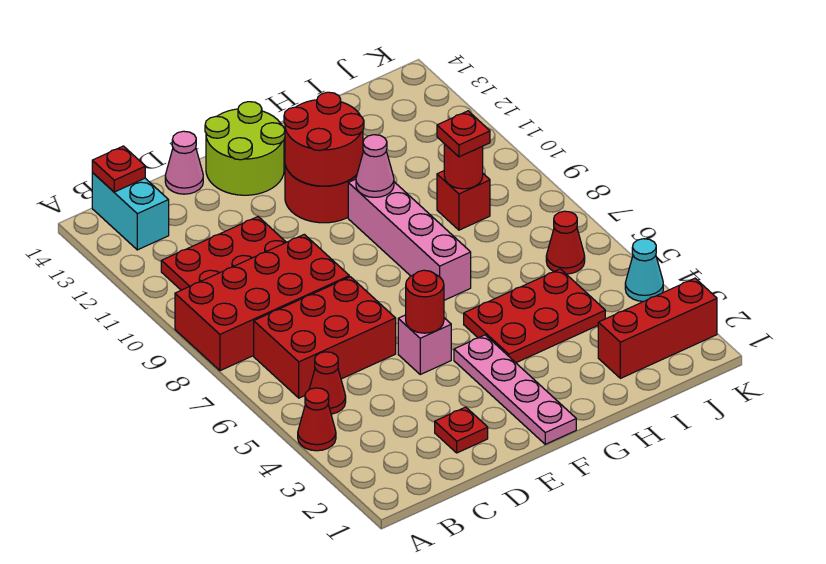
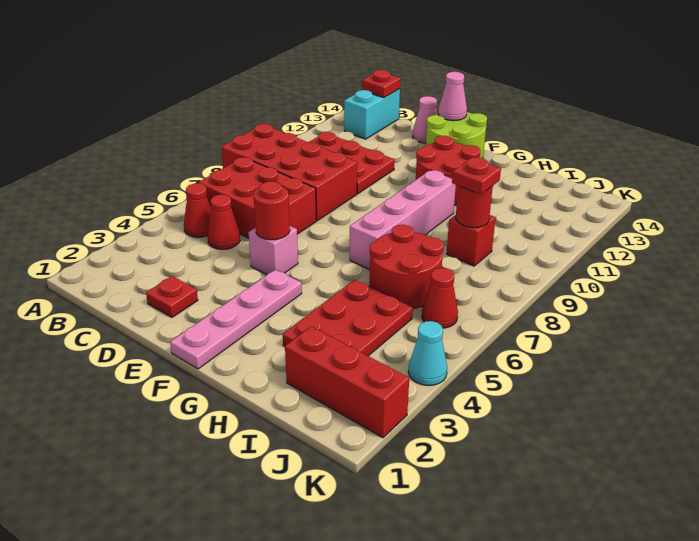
red cone A4 level 1 -> red cone C5 level 1
red round brick F11:G12 level 2 -> red round brick H6:I7 level 1
red plate G4:I5 level 1 -> red plate H3:I5 level 1
pink cone G10 level 2 -> pink cone E14 level 2

